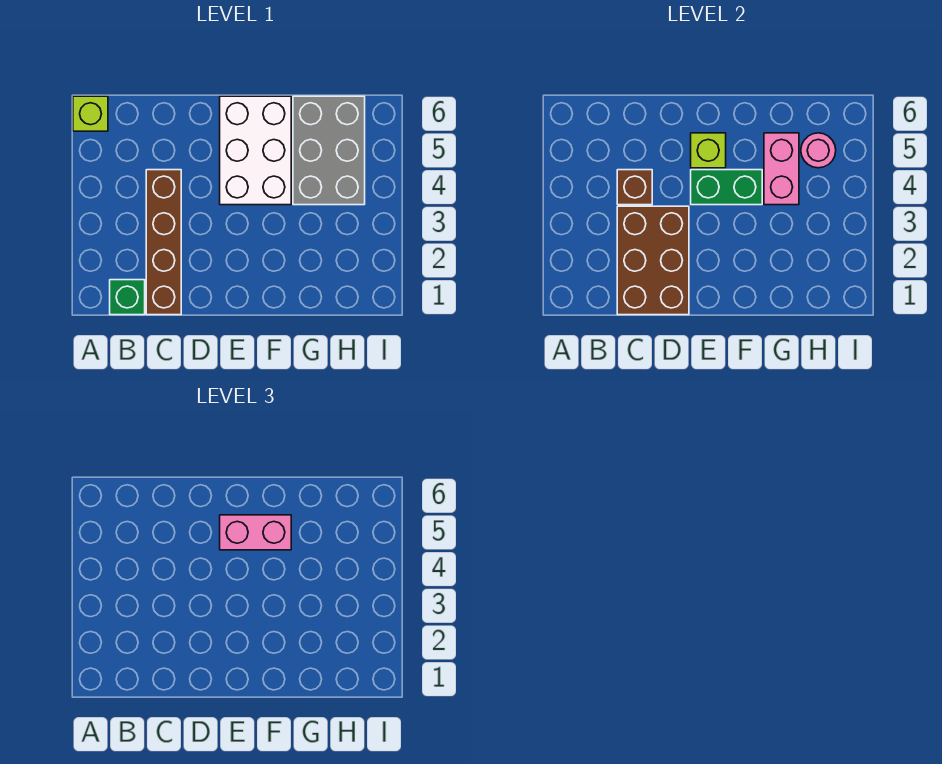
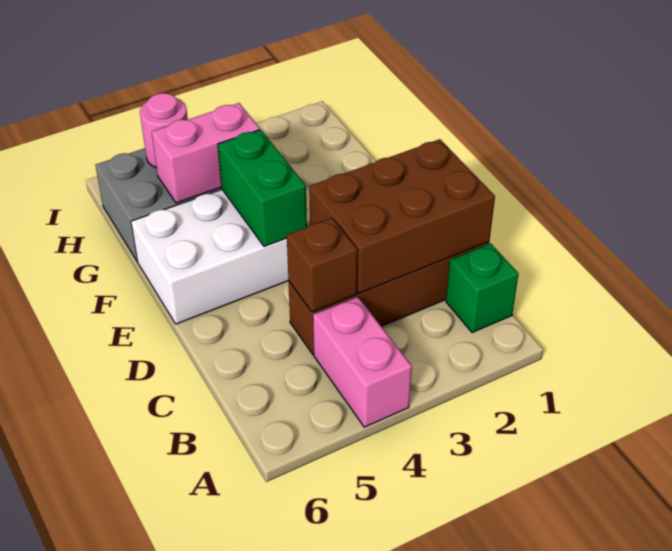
lime brick A6 level 1 -> none
lime brick E5 level 2 -> none
pink brick E5:F5 level 3 -> pink brick A4:B4 level 1

